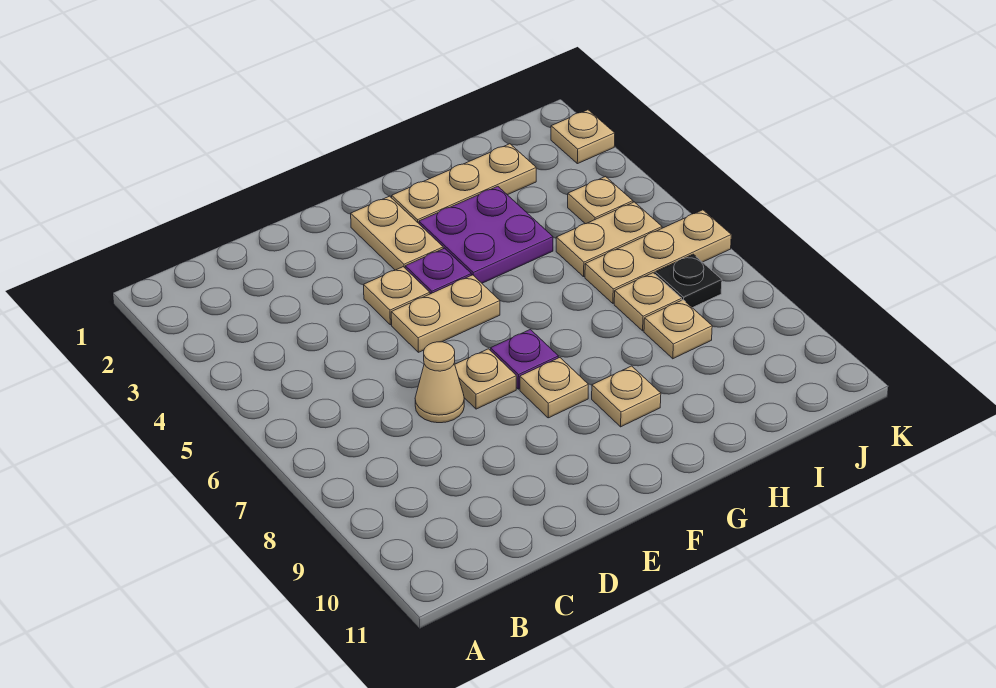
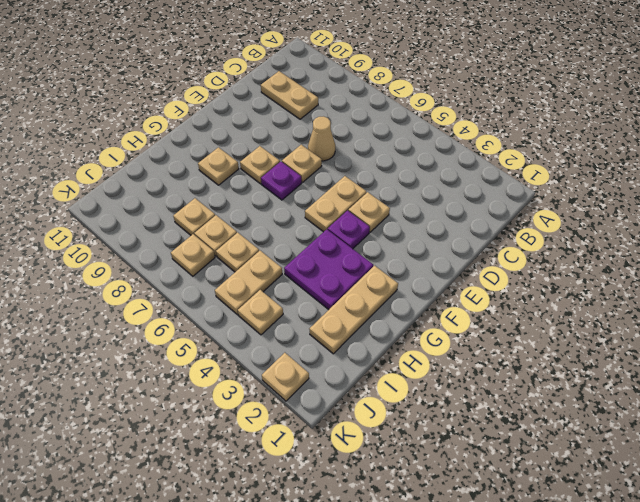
tan plate F2:F3 level 1 -> tan plate C9:C10 level 1
tan plate I6:K6 level 1 -> tan plate I6 level 1
black plate J7 level 1 -> tan plate J7 level 1

